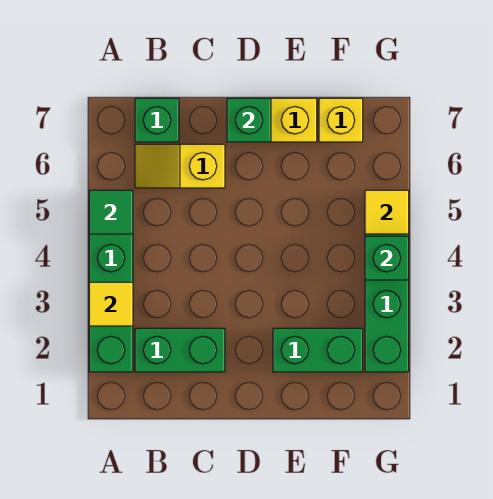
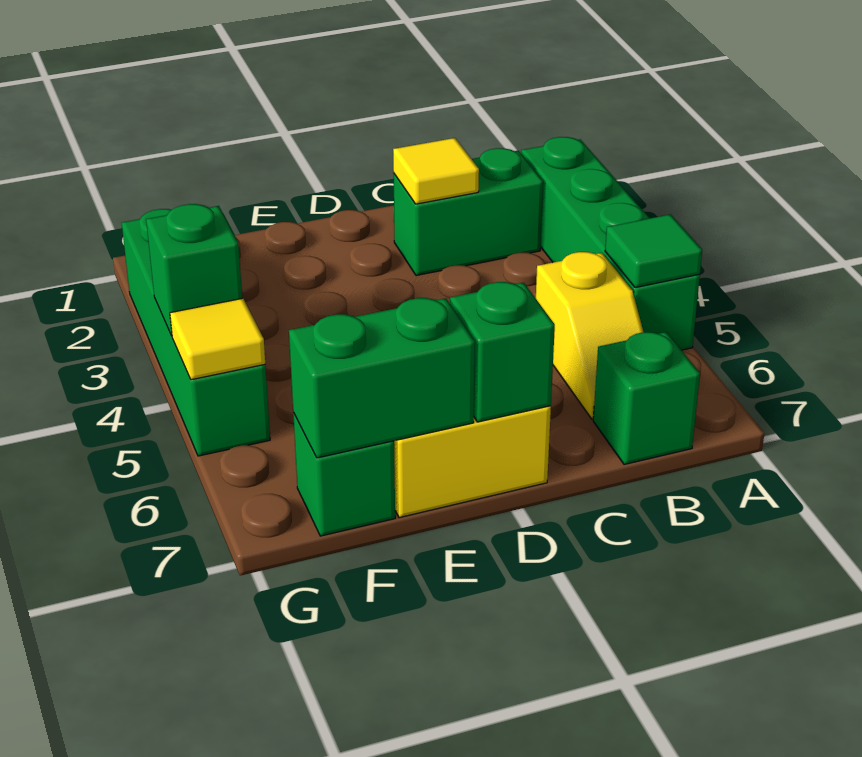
yellow tile A3 level 2 -> yellow tile C2 level 2
yellow slope B6:C6 level 1 top C -> yellow slope B5:B6 level 1 top 5
green brick E2:F2 level 1 -> green brick E7:F7 level 2
yellow brick F7 level 1 -> green brick F7 level 1

